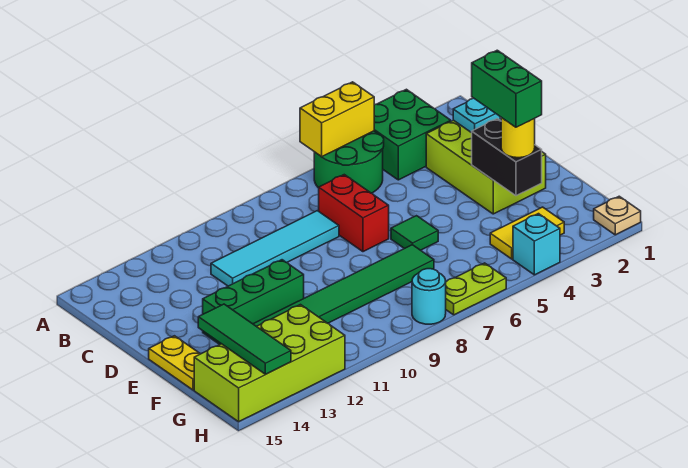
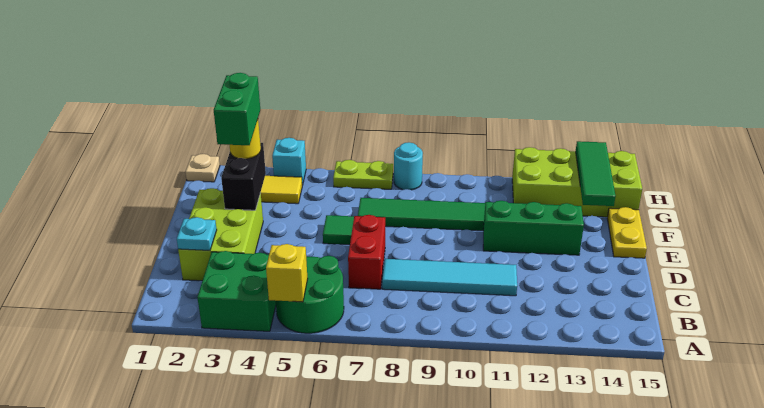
yellow brick A5:A6 level 2 -> yellow brick A5 level 2

